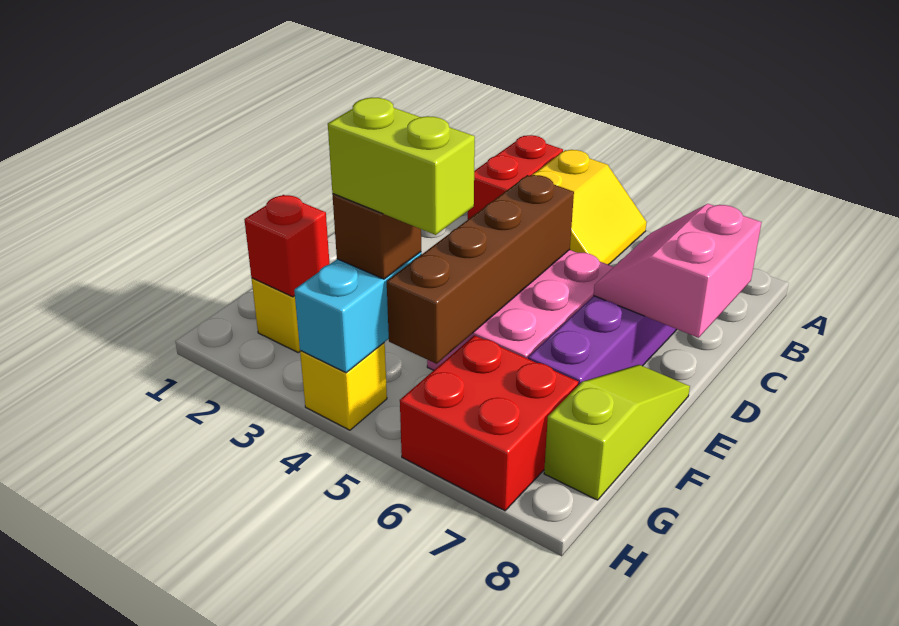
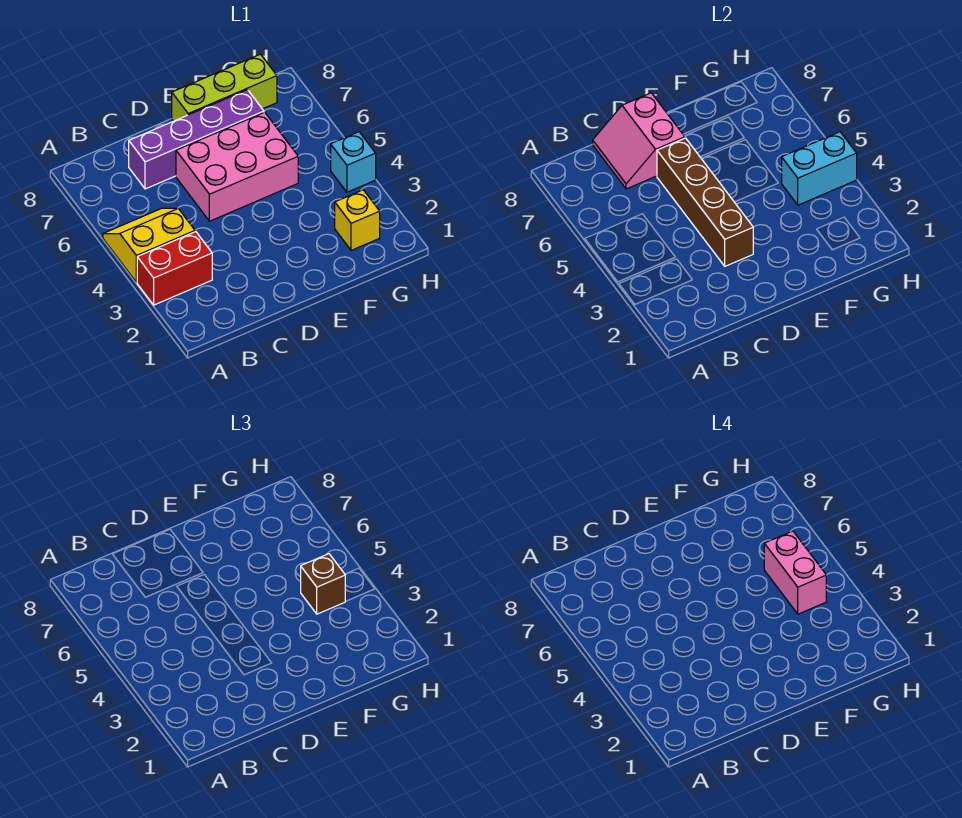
pink slope C7:D8 level 2 top 8 -> pink slope C7:D8 level 2 top D
brown brick D5:G5 level 2 -> brown brick D3:D6 level 2
lime slope E8:G8 level 1 top G -> lime brick E8:G8 level 1
red brick G2 level 2 -> none
lime brick G4:G5 level 4 -> pink brick G4:G5 level 4
red brick G6:H7 level 1 -> none
yellow brick H4 level 1 -> cyan brick H4 level 1

